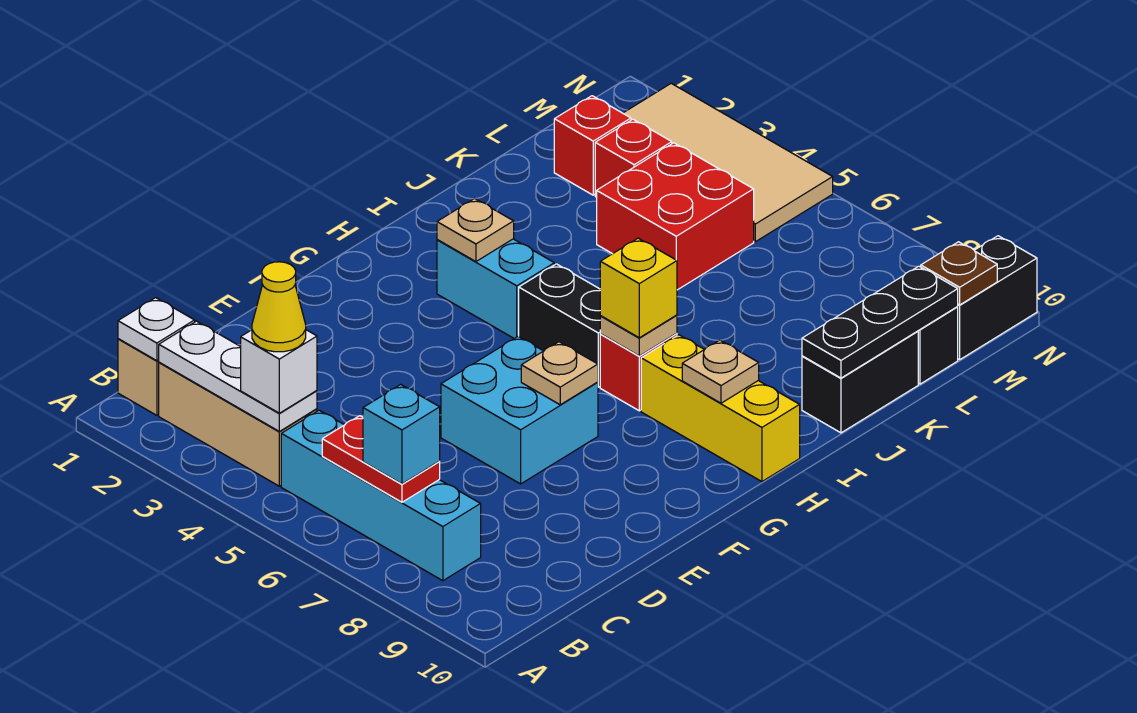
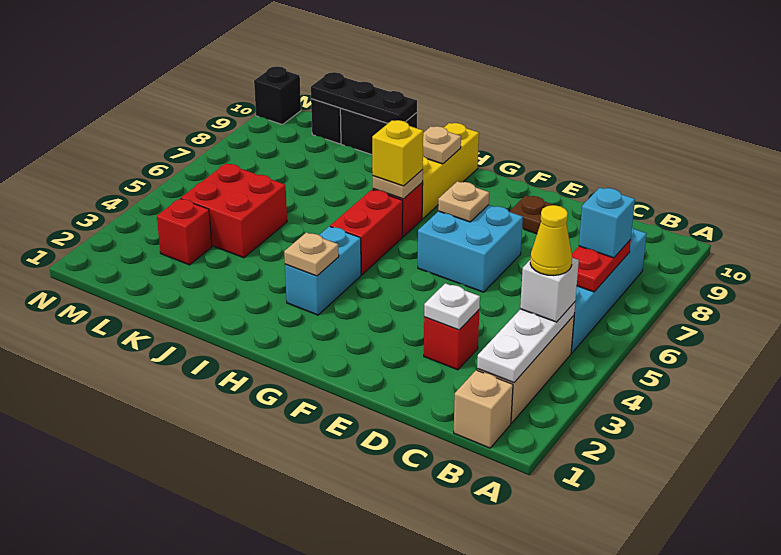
white plate B1 level 2 -> white plate D3 level 2
black brick H5:H6 level 1 -> red brick H5:H6 level 1
red brick L2 level 1 -> red brick D3 level 1
tan tile M2:N5 level 1 -> none
black brick M10:N10 level 1 -> black brick N10 level 1
brown plate M10 level 2 -> brown plate E9 level 1

